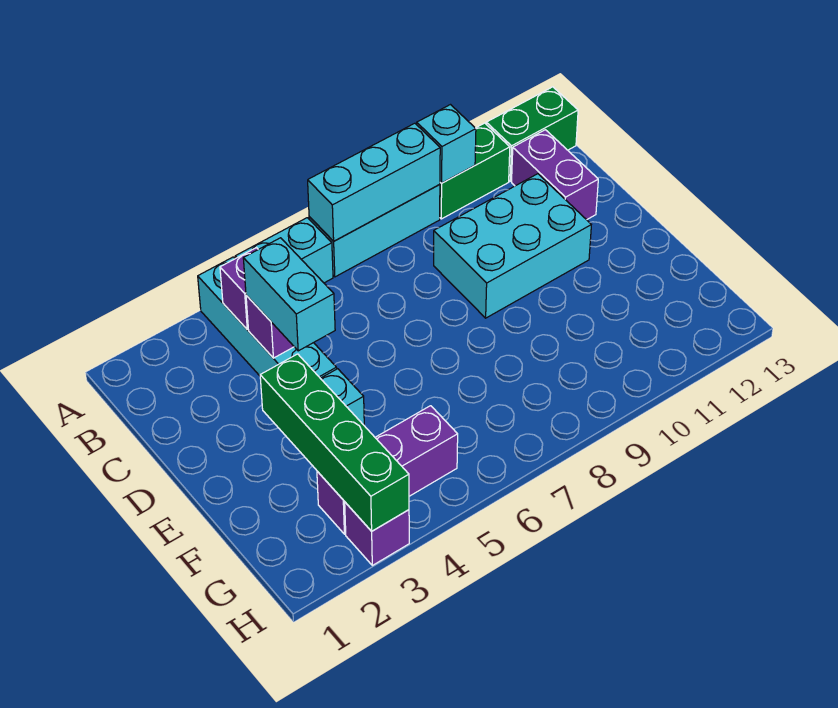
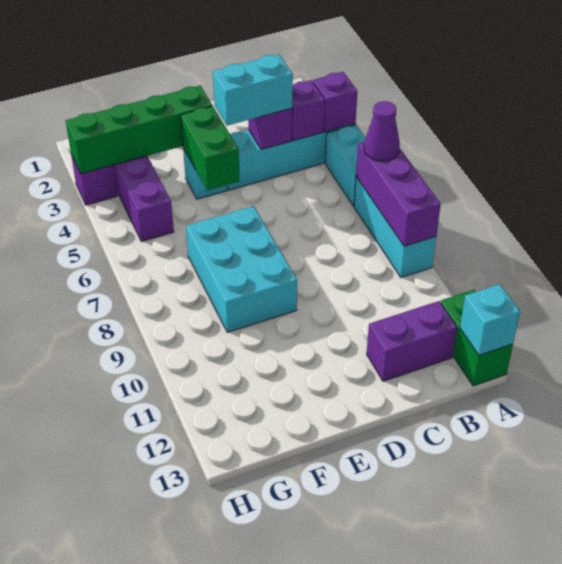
none -> purple brick A4 level 2
cyan brick A7:A9 level 2 -> purple brick A7:A9 level 2
none -> purple cone A7 level 3
green brick A10:A11 level 1 -> green brick E4:E5 level 2
cyan brick A10 level 2 -> cyan brick A13 level 2
cyan brick C9:D11 level 1 -> cyan brick E7:F9 level 1

